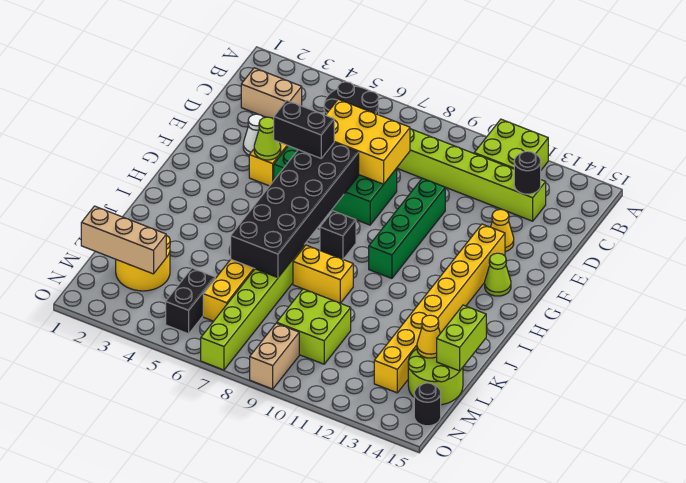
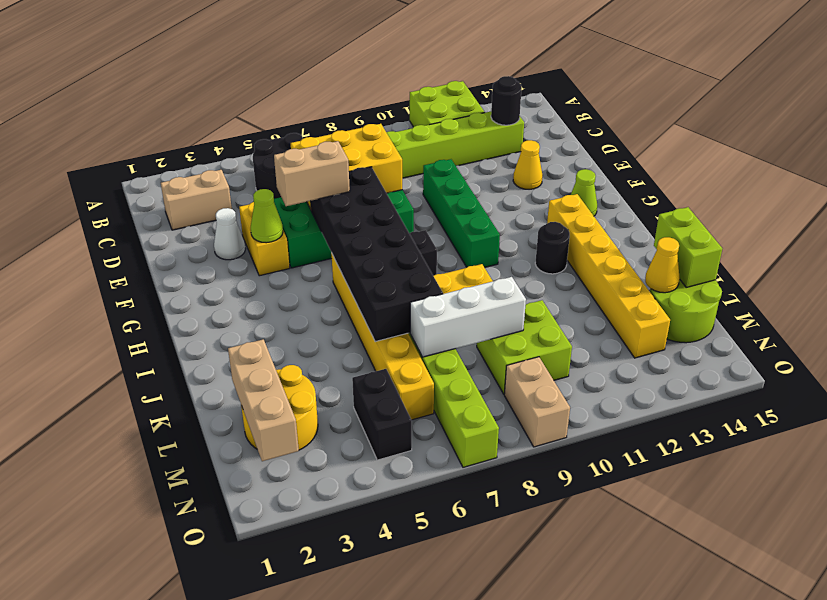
black brick F5:F6 level 3 -> tan brick F5:F6 level 3
yellow brick F13:M13 level 1 -> yellow brick H13:M13 level 1
none -> white brick L7:L9 level 2
tan brick M1:M3 level 2 -> tan brick L2:N2 level 2
black round brick N15 level 1 -> black round brick I12 level 1

